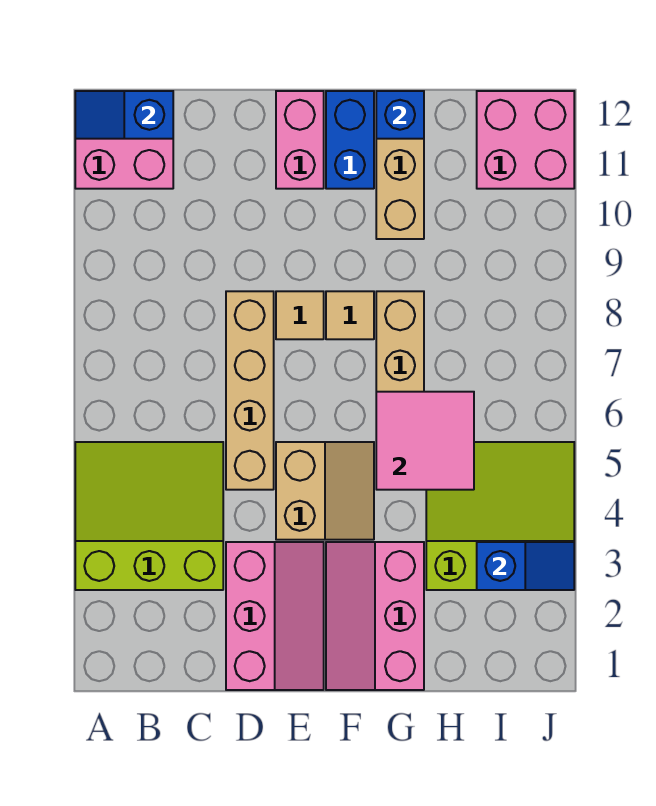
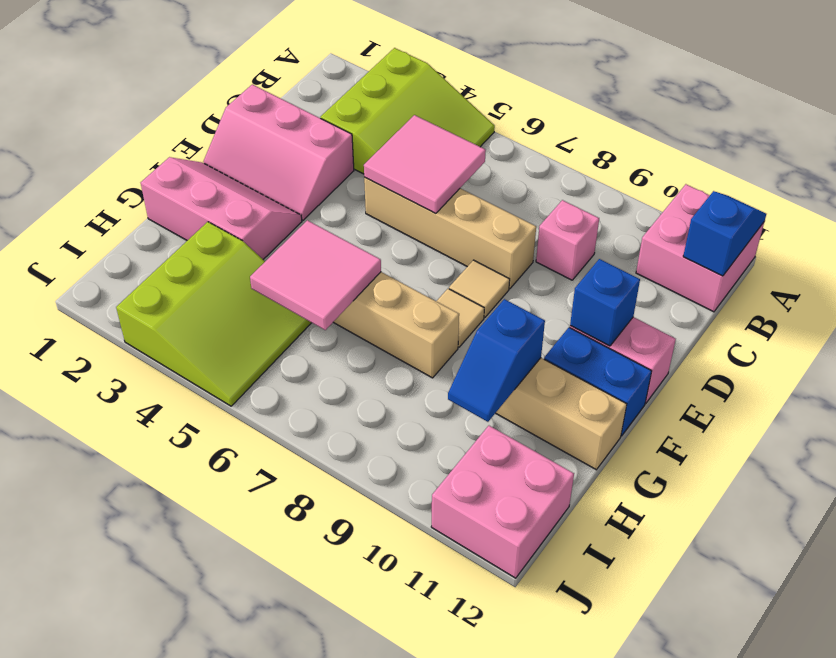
none -> pink tile C5:D6 level 2
none -> pink brick C9 level 1
tan slope E4:F5 level 1 top E -> none
blue brick G12 level 2 -> blue brick E11 level 2
blue slope I3:J3 level 2 top I -> blue slope G10:H10 level 2 top G

